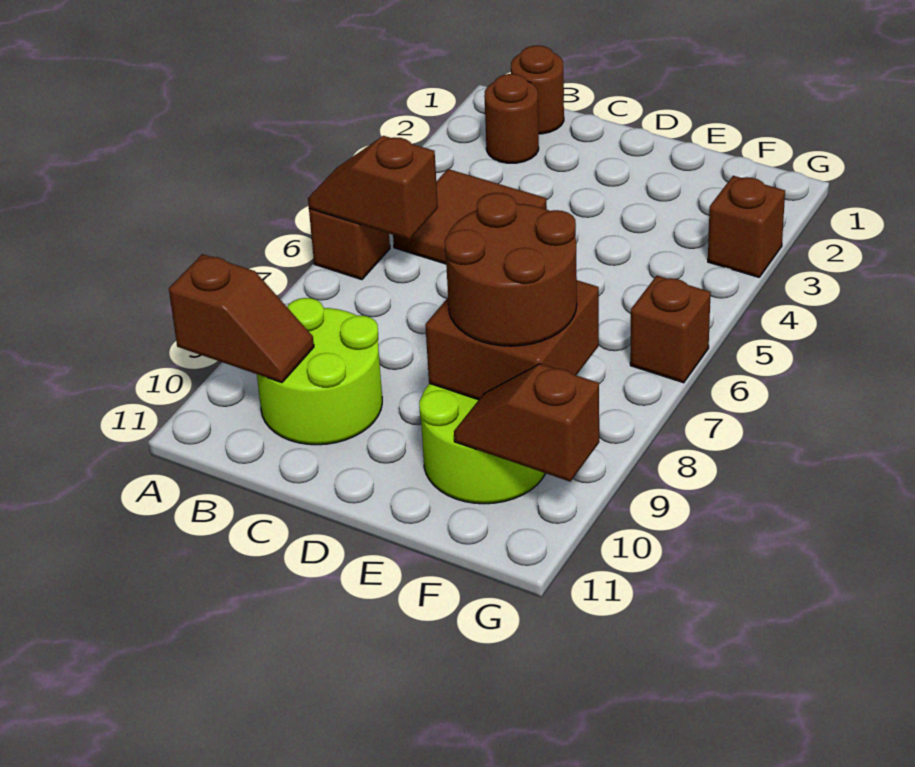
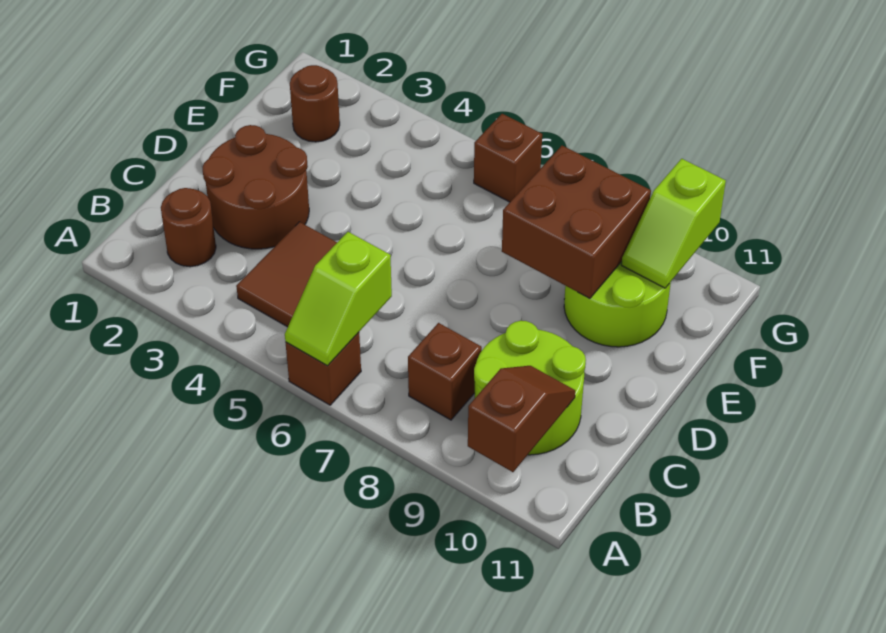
brown slope A6:B6 level 2 top B -> lime slope A6:B6 level 2 top B
brown round brick B1 level 1 -> brown round brick F2 level 1
brown round brick E8:F9 level 3 -> brown round brick C2:D3 level 1
brown slope F10:G10 level 2 top G -> lime slope F10:G10 level 2 top G
brown brick G3 level 1 -> brown brick B8 level 1

